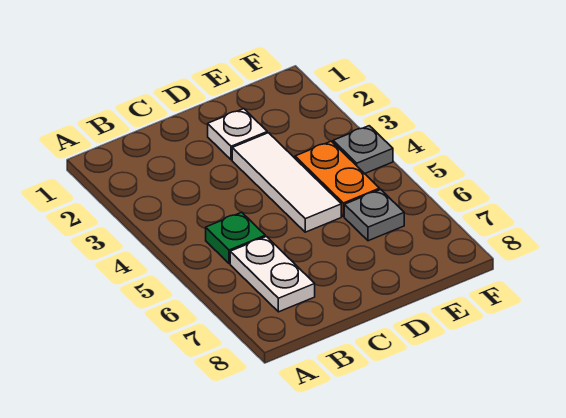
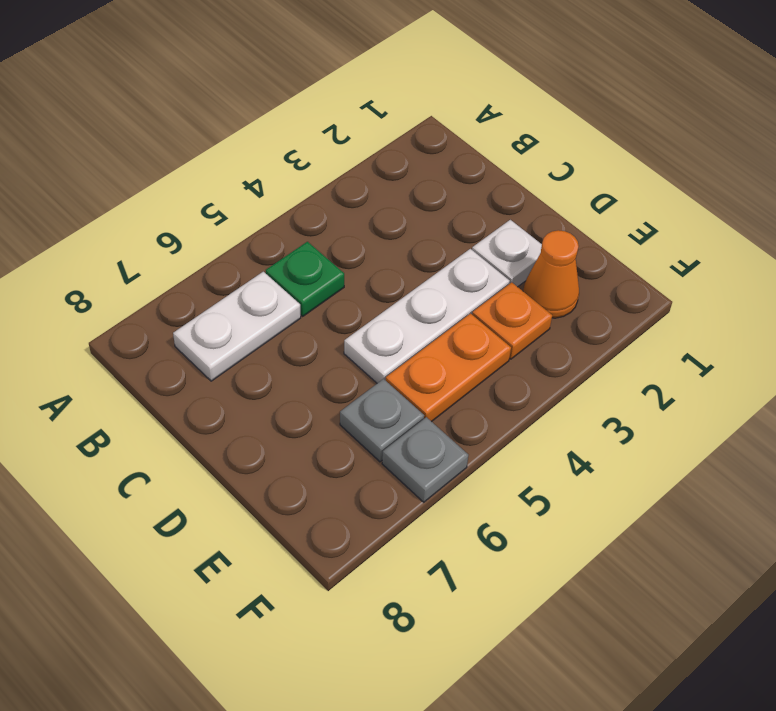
white tile D3:D5 level 1 -> white plate D3:D5 level 1
none -> orange cone E2 level 1
none -> orange plate E3 level 1
grey plate F4 level 1 -> grey plate F6 level 1

